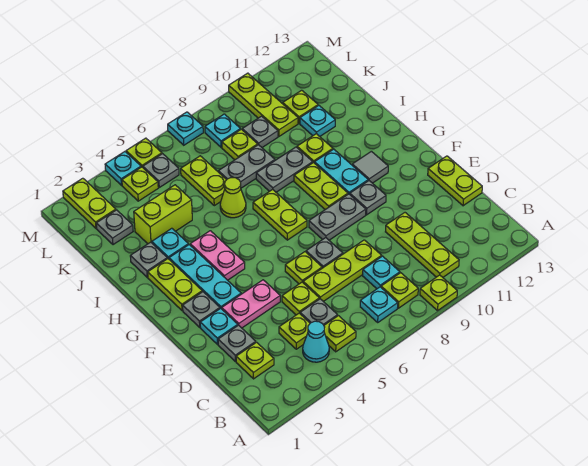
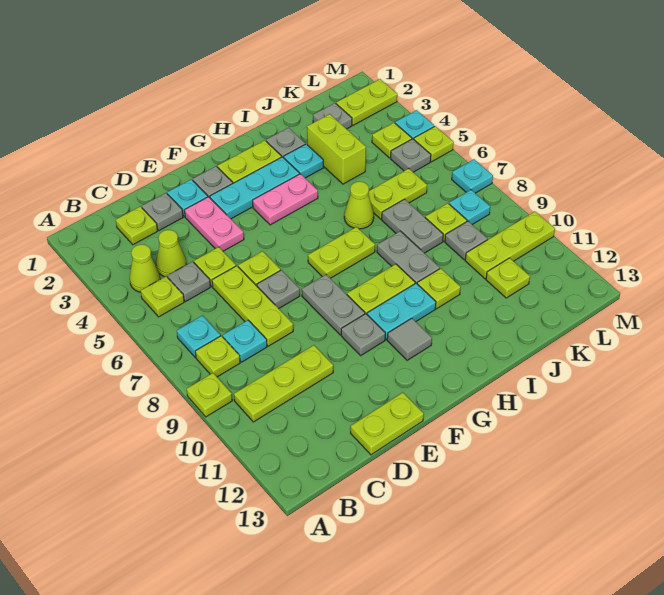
cyan cone B4 level 1 -> lime cone B4 level 1
lime plate C4 level 1 -> lime cone C4 level 1
cyan plate J11 level 1 -> none

